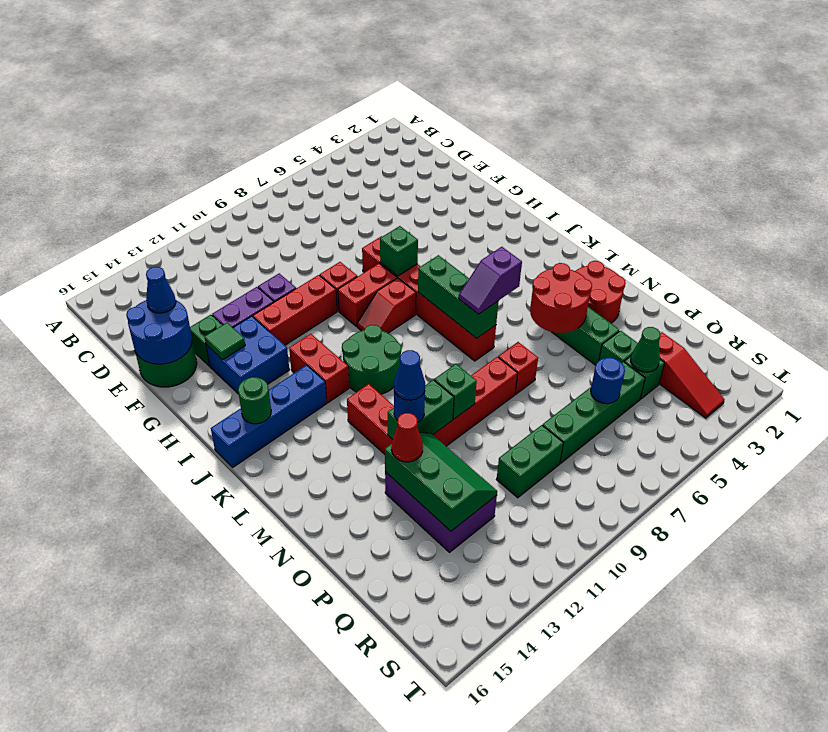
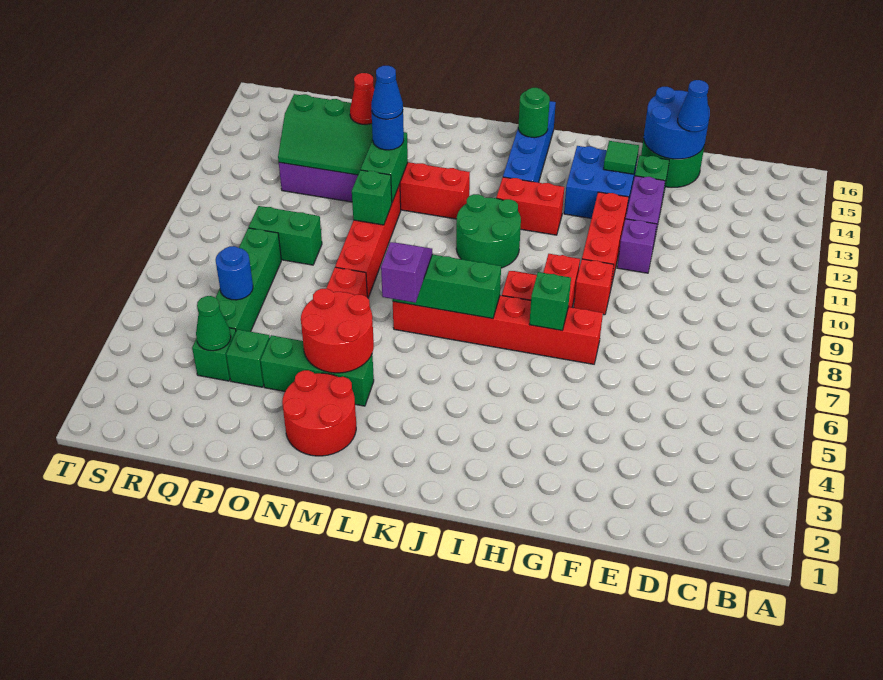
red slope Q3:S3 level 1 top Q -> none
green brick Q9:Q10 level 1 -> green brick P9:Q9 level 1

